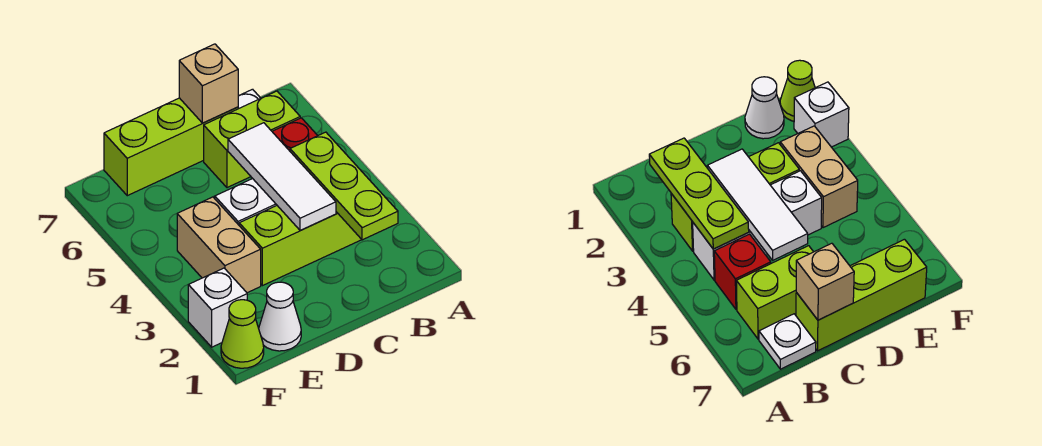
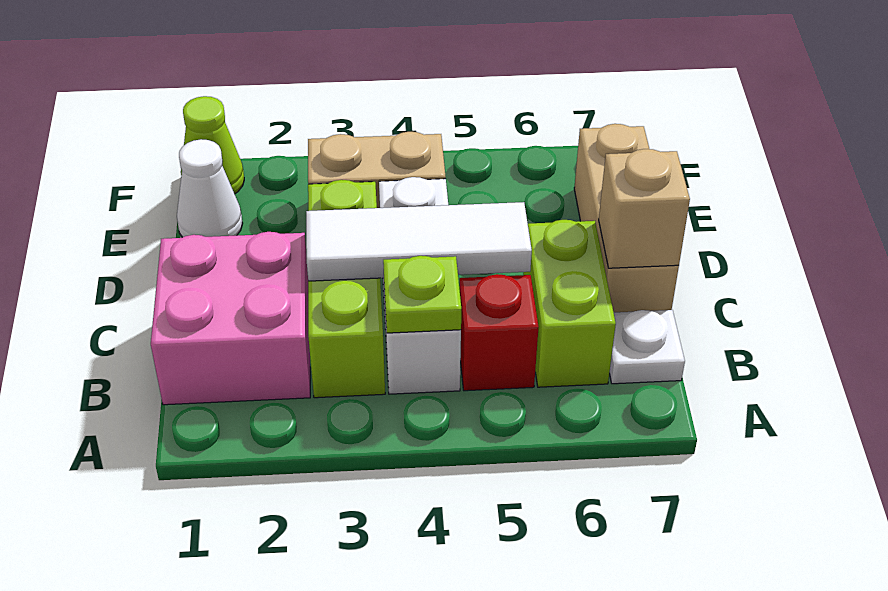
none -> pink brick B1:C2 level 1
lime plate B2:B4 level 2 -> lime plate B4 level 2
lime brick C7:E7 level 1 -> tan brick C7:E7 level 1
white brick F2 level 1 -> none

